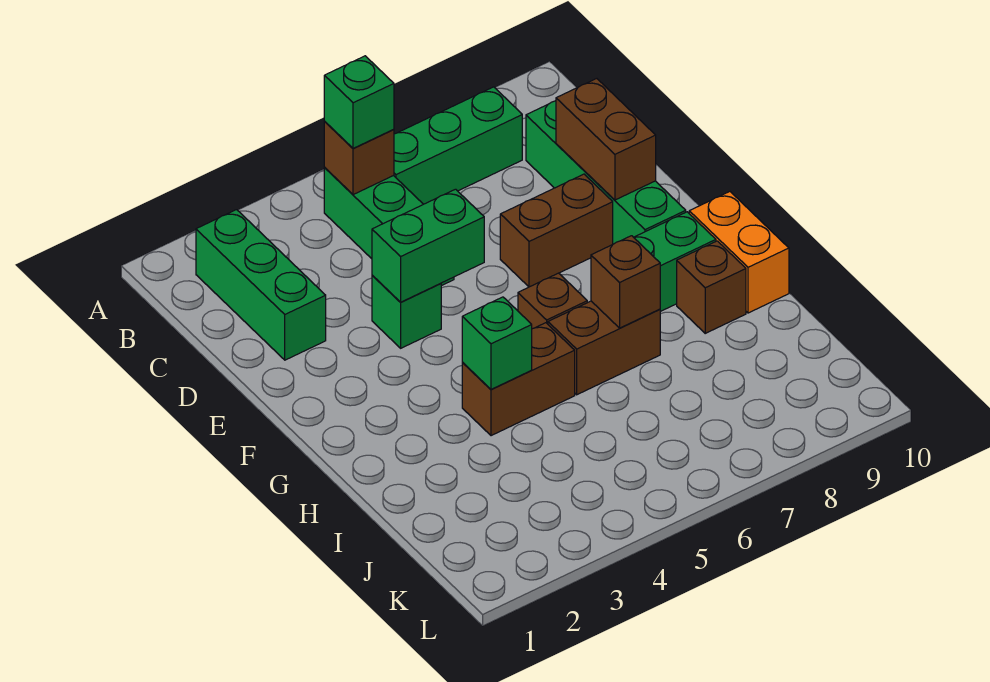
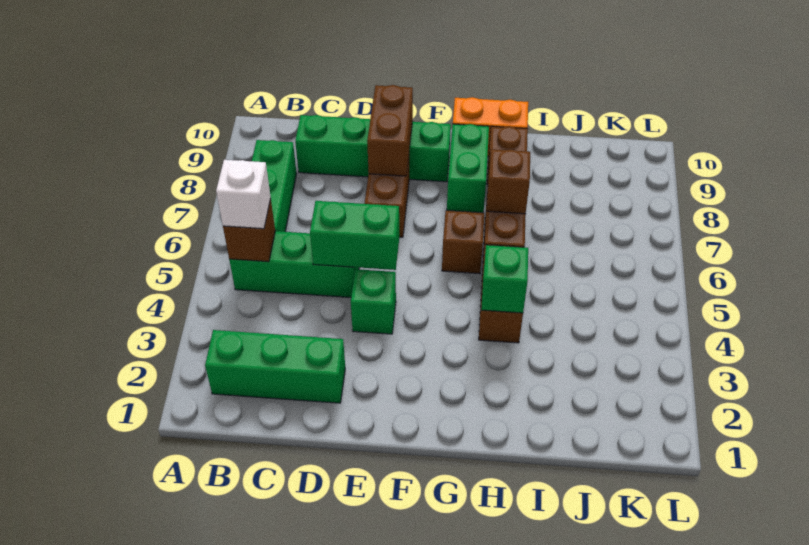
green brick B5 level 3 -> white brick B5 level 3
brown brick D9:E9 level 2 -> brown brick E8:E9 level 2
green brick E4:E5 level 2 -> green brick D5:E5 level 2

